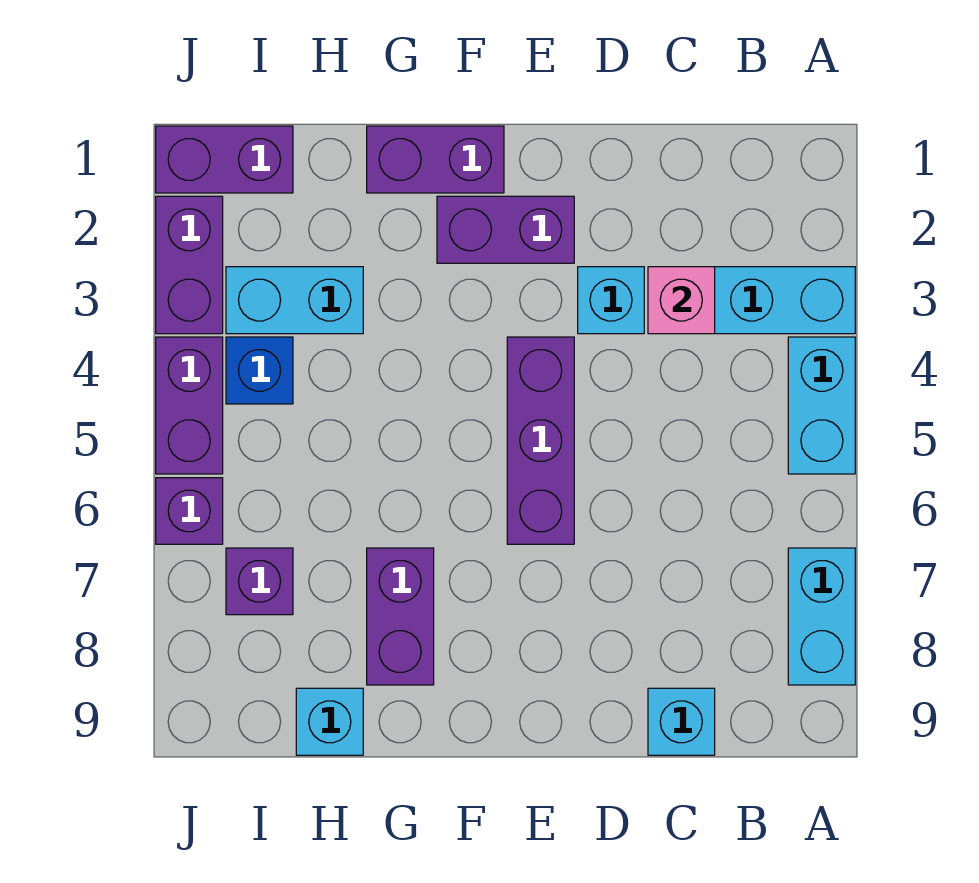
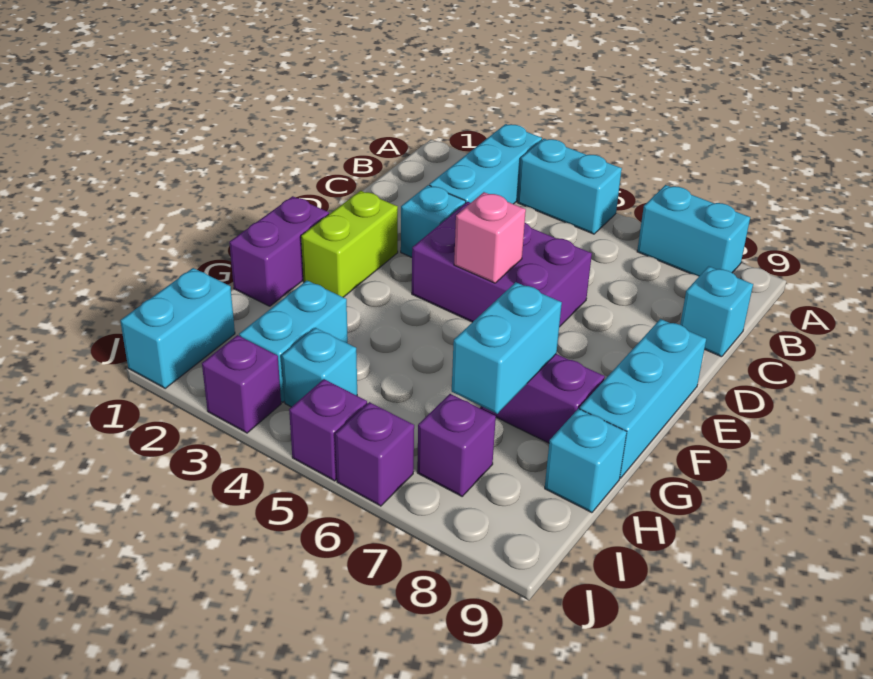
pink brick C3 level 2 -> pink brick E5 level 2
purple brick E2:F2 level 1 -> lime brick E2:F2 level 1
purple brick E4:E6 level 1 -> purple brick D4:E6 level 1
none -> cyan brick E9:G9 level 1
none -> cyan brick G7:H7 level 2
purple brick I1:J1 level 1 -> cyan brick I1:J1 level 1
blue brick I4 level 1 -> cyan brick I4 level 1
purple brick J2:J3 level 1 -> purple brick J3 level 1
purple brick J4:J5 level 1 -> purple brick J5 level 1

